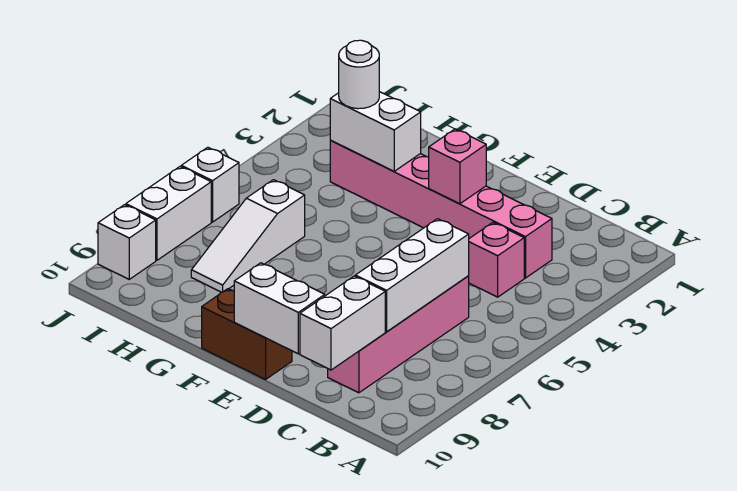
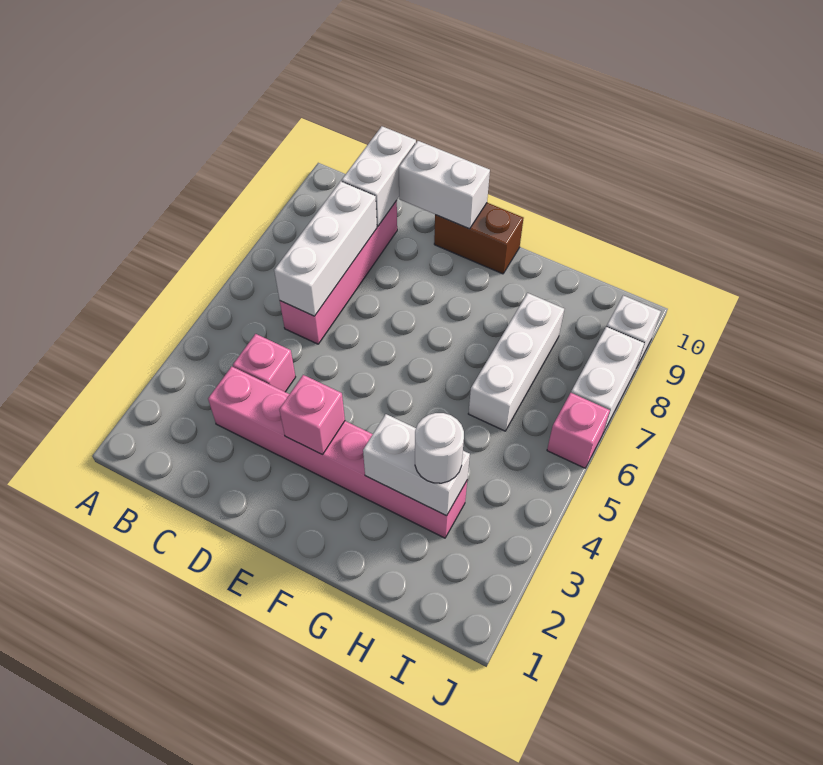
white slope H6:H8 level 1 top 6 -> white brick H6:H8 level 1
white brick J6 level 1 -> pink brick J6 level 1

